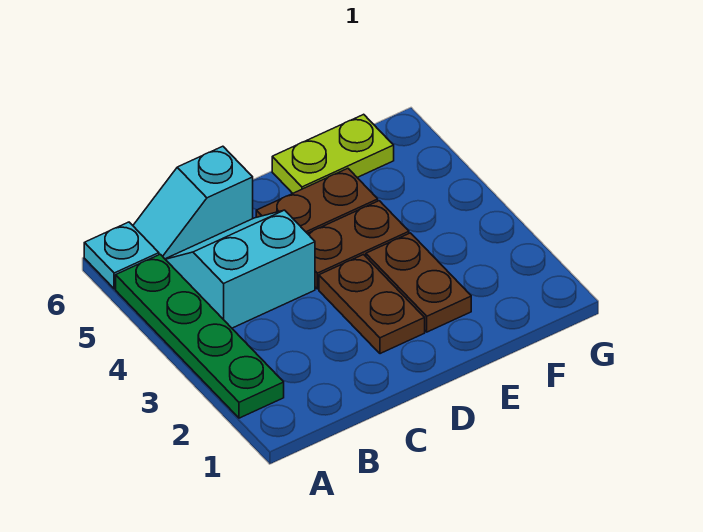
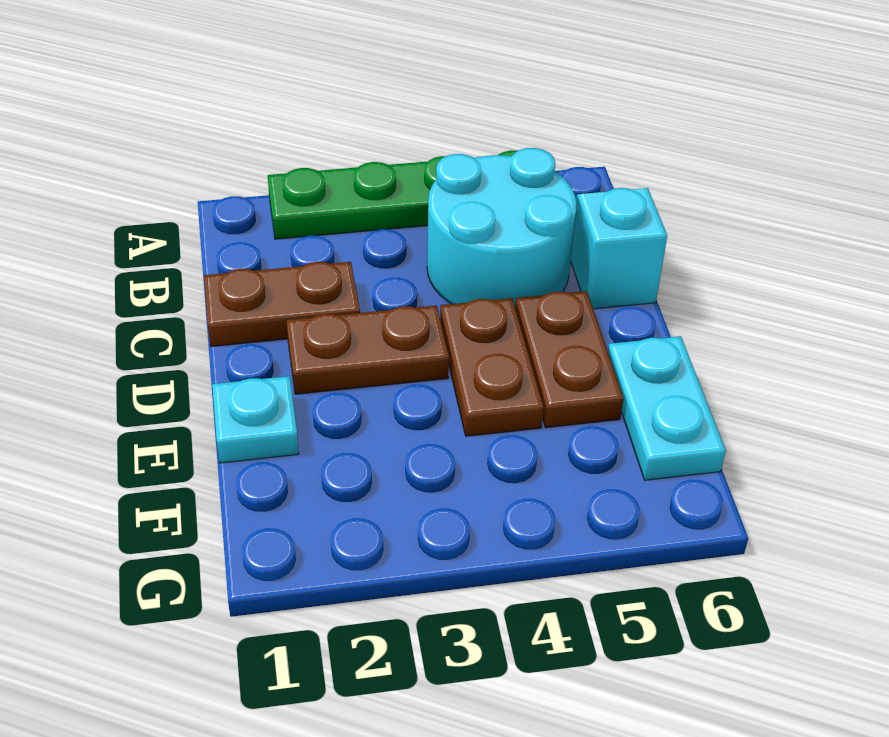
cyan plate A6 level 1 -> cyan plate E1 level 1
cyan slope B4:C5 level 1 top 4 -> cyan round brick B4:C5 level 1
brown plate E2:E3 level 1 -> brown plate C1:C2 level 1
lime plate E6:F6 level 1 -> cyan plate E6:F6 level 1

